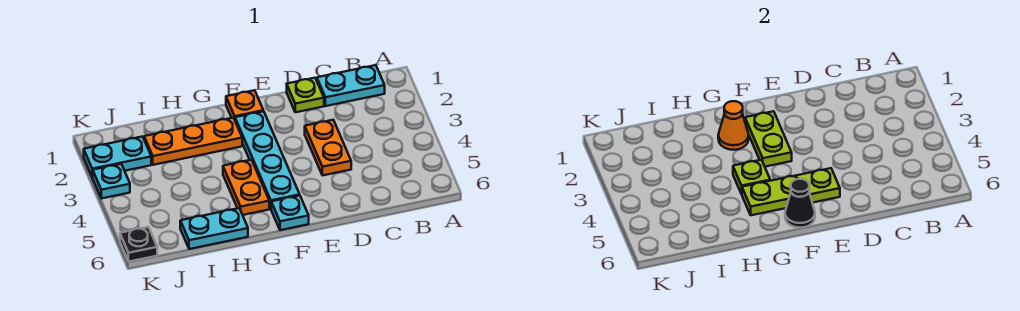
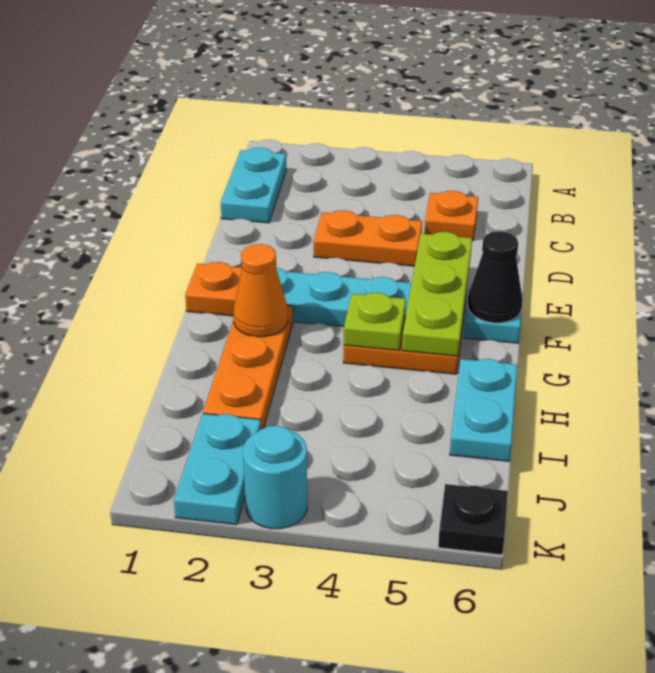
none -> orange plate C5 level 1
lime plate D1 level 1 -> none
lime plate F2:F3 level 2 -> none
cyan plate K3 level 1 -> cyan round brick K3 level 1

